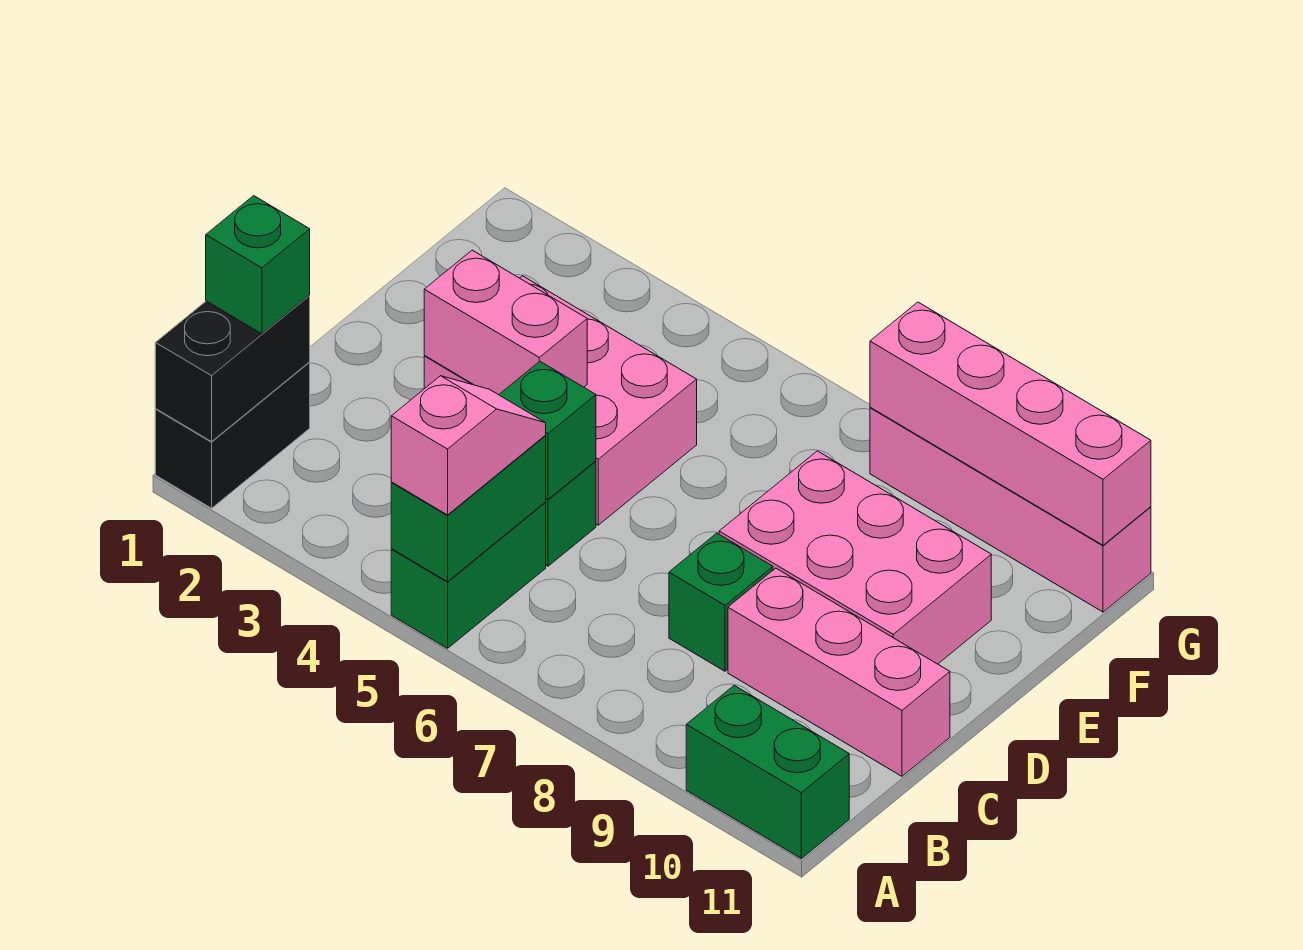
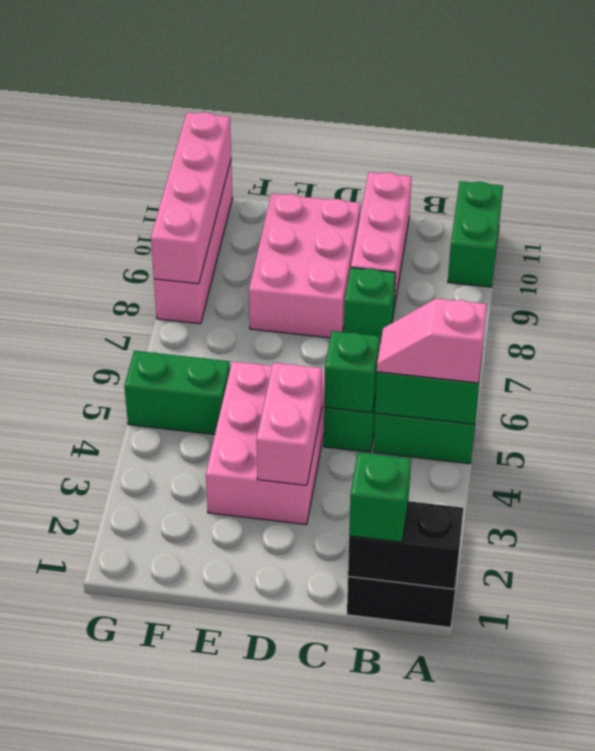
none -> green brick F5:G5 level 1

